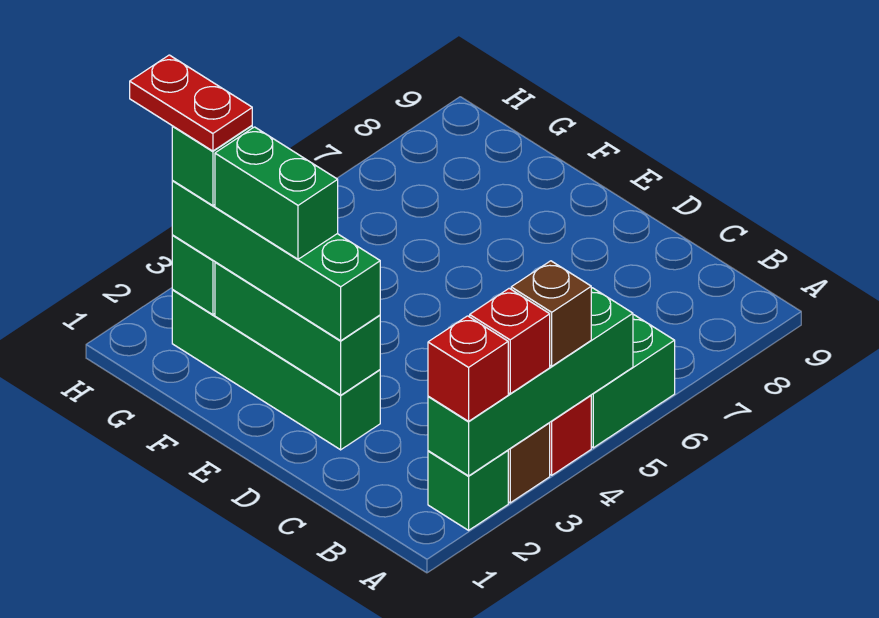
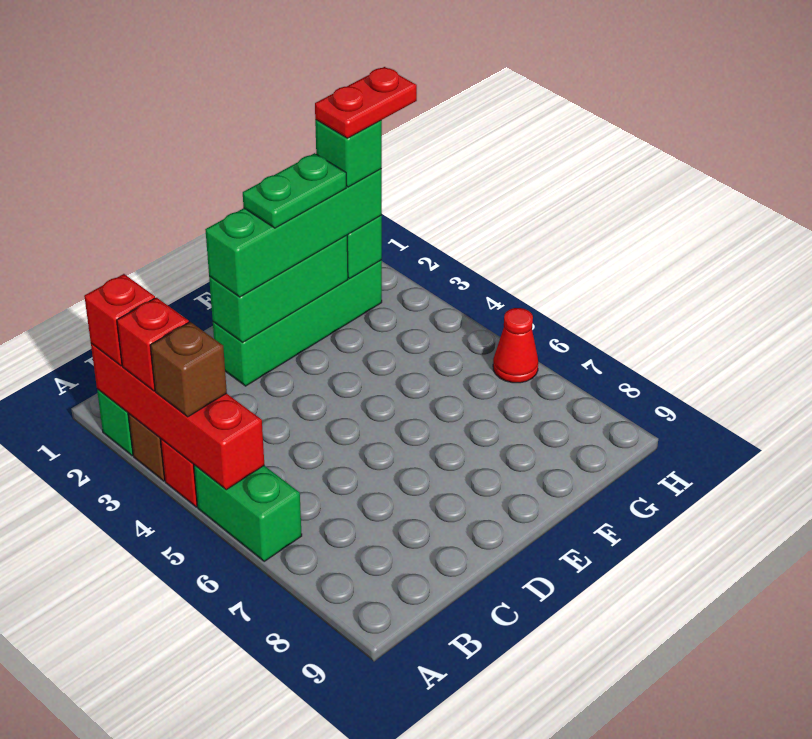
green brick A2:A5 level 2 -> red brick A2:A5 level 2
green brick E2:F2 level 4 -> green plate E2:F2 level 4
none -> red cone H6 level 1

